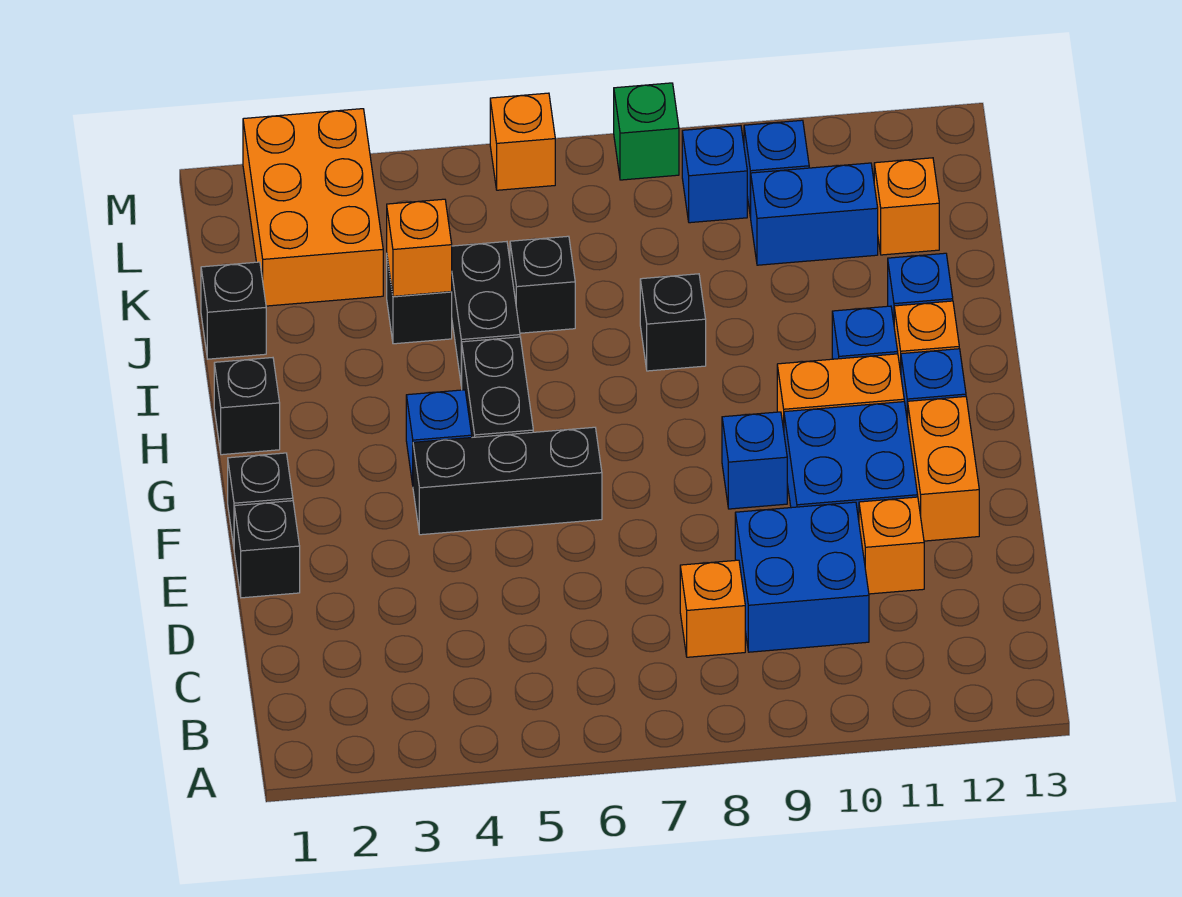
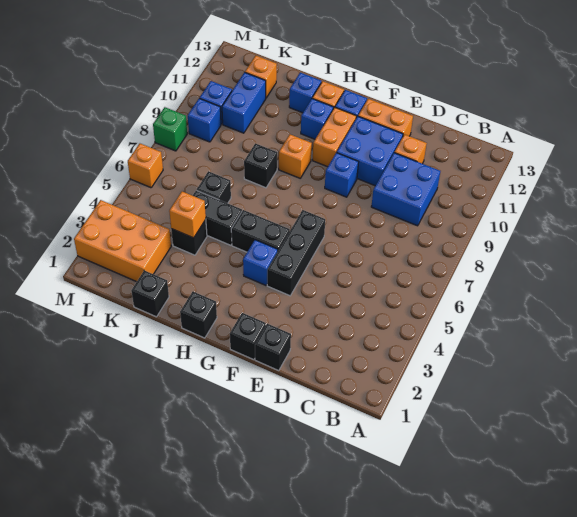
orange brick C8 level 1 -> orange brick H9 level 1

